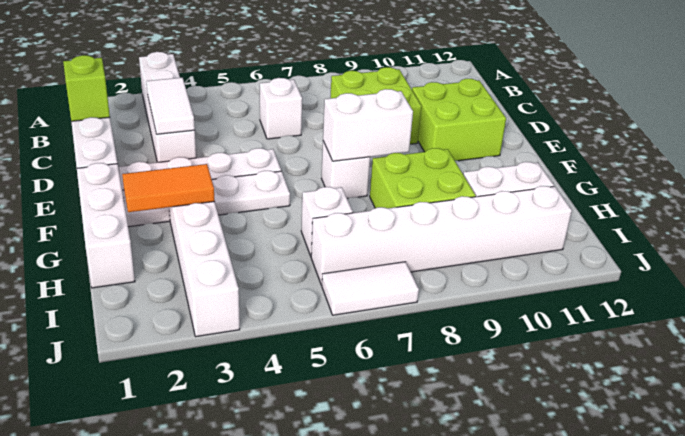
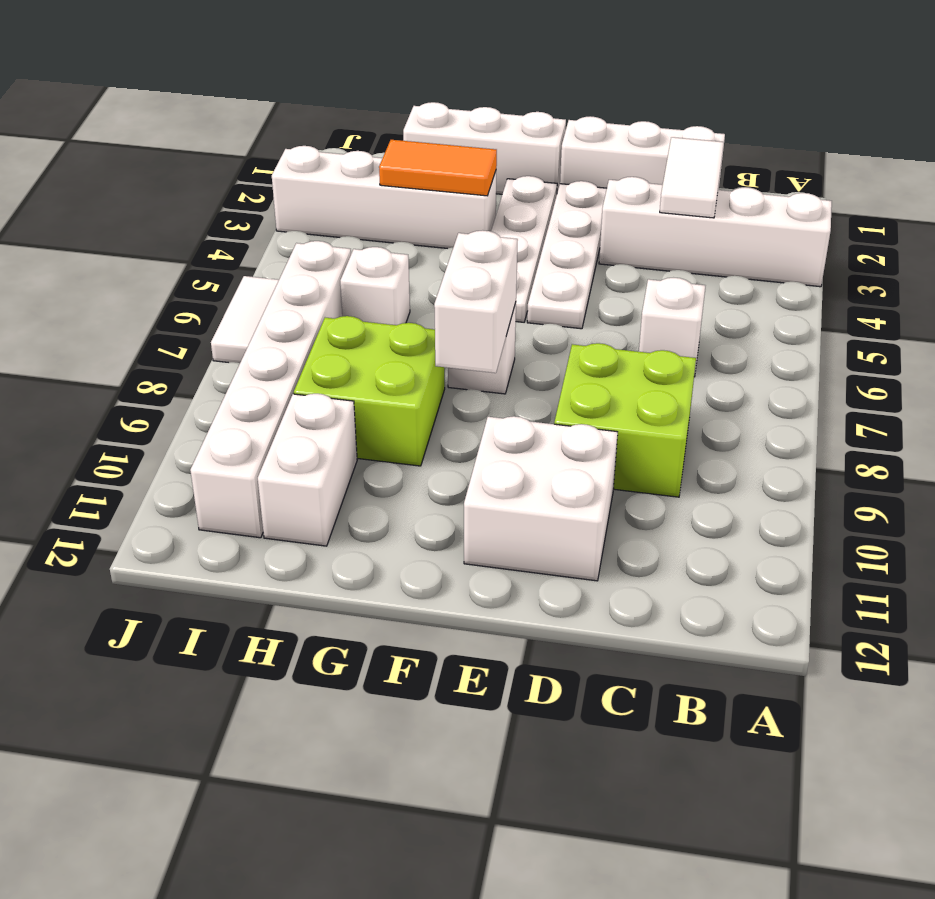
lime brick C1 level 2 -> none
white tile C3:D3 level 2 -> white tile C2:C3 level 2
lime brick D10:E11 level 1 -> white brick D10:E11 level 1
orange tile G2:G3 level 2 -> orange tile G3:H3 level 2

